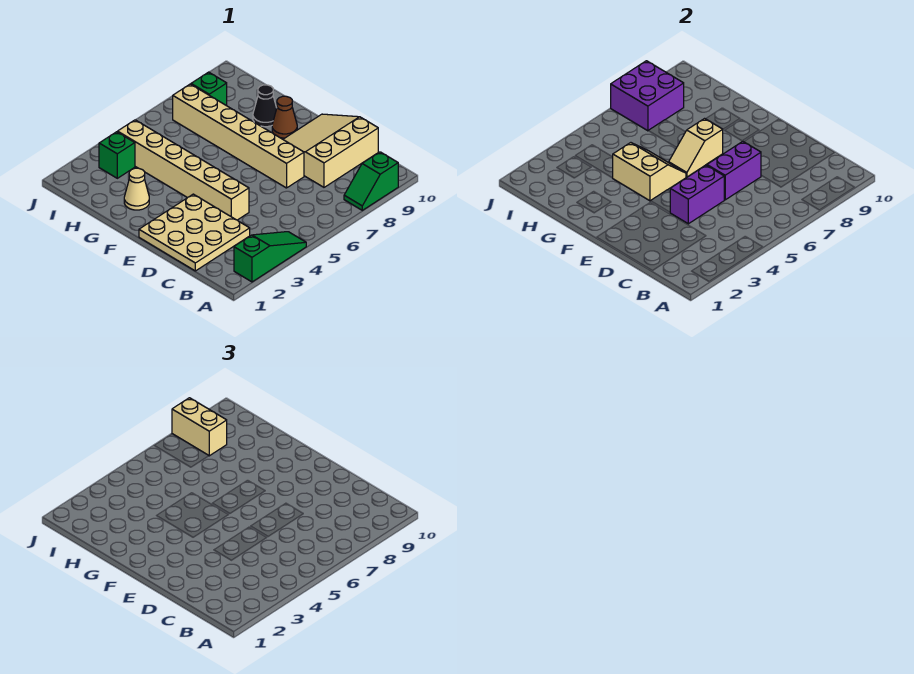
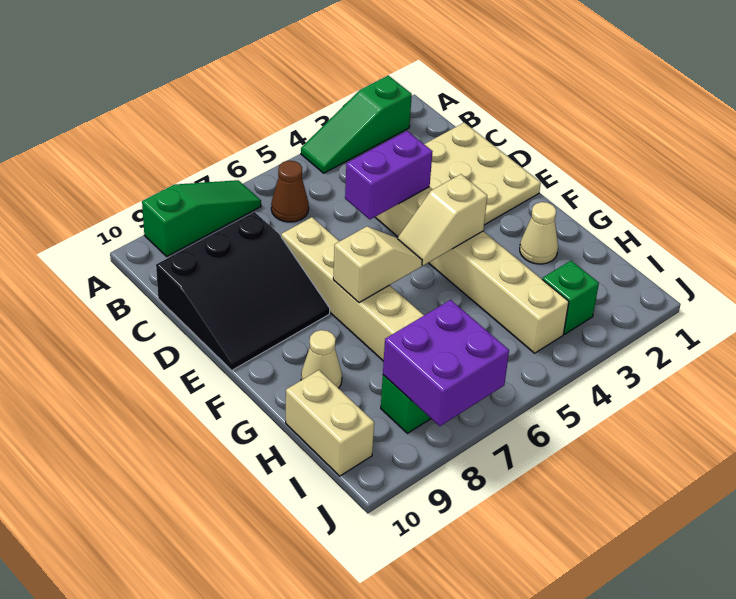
green slope A8:A9 level 1 top 9 -> green slope A7:A9 level 1 top 9
tan slope C8:E10 level 1 top C -> black slope C8:E10 level 1 top C
purple brick D6:D7 level 2 -> none
tan slope F4:G5 level 2 top 4 -> tan slope F4:F5 level 2 top 4
brown cone F9 level 1 -> brown cone B6 level 1
black cone G9 level 1 -> tan cone G9 level 1
tan brick I8:J8 level 3 -> tan brick H10:I10 level 1

